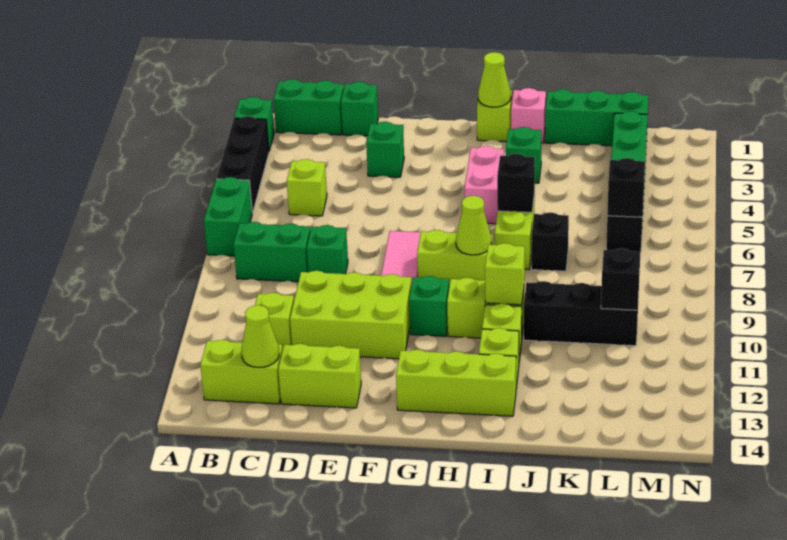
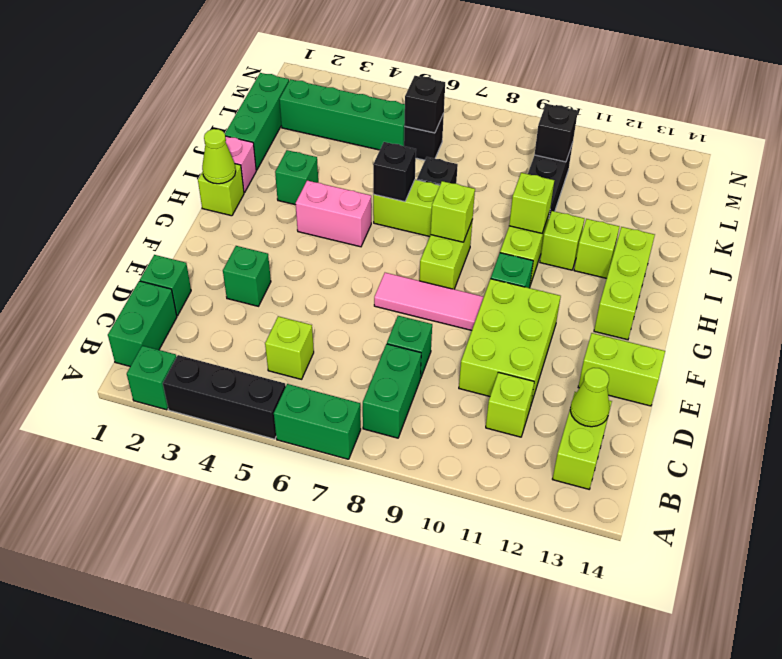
lime brick D13:E13 level 1 -> lime brick E13:E14 level 1
lime cone H8 level 2 -> lime brick H8 level 2

